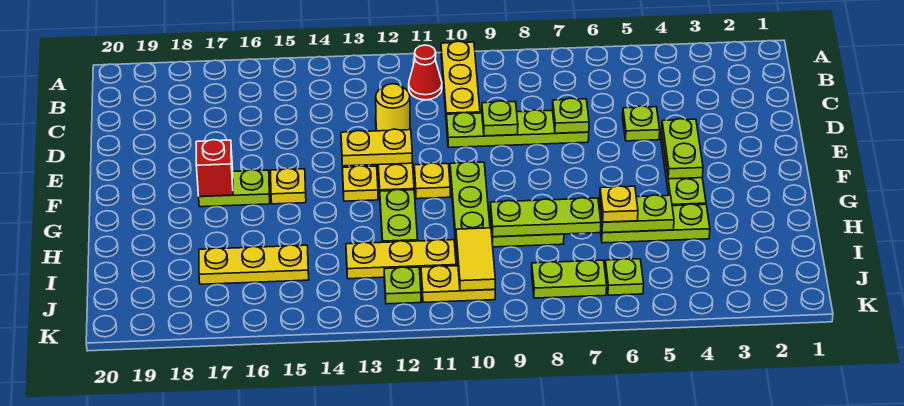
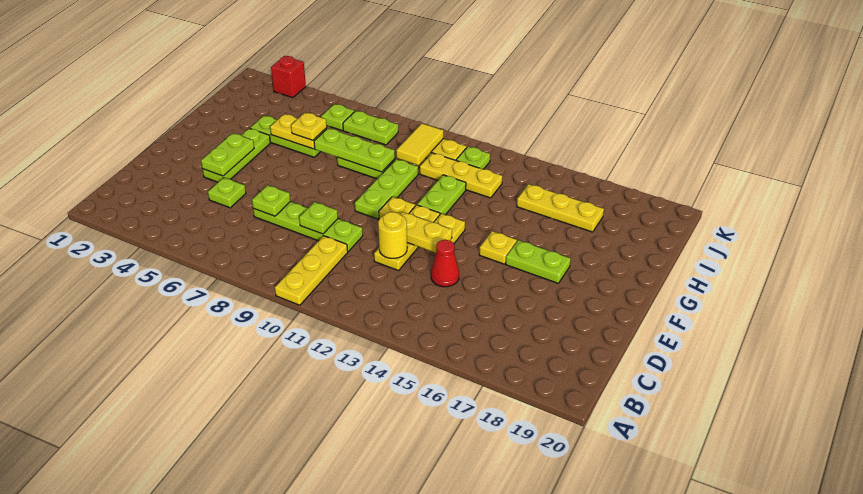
red cone B11 level 1 -> red cone D14 level 1
red brick F17 level 2 -> red brick K3 level 1
lime plate H5:H6 level 2 -> yellow plate H5:H6 level 2

